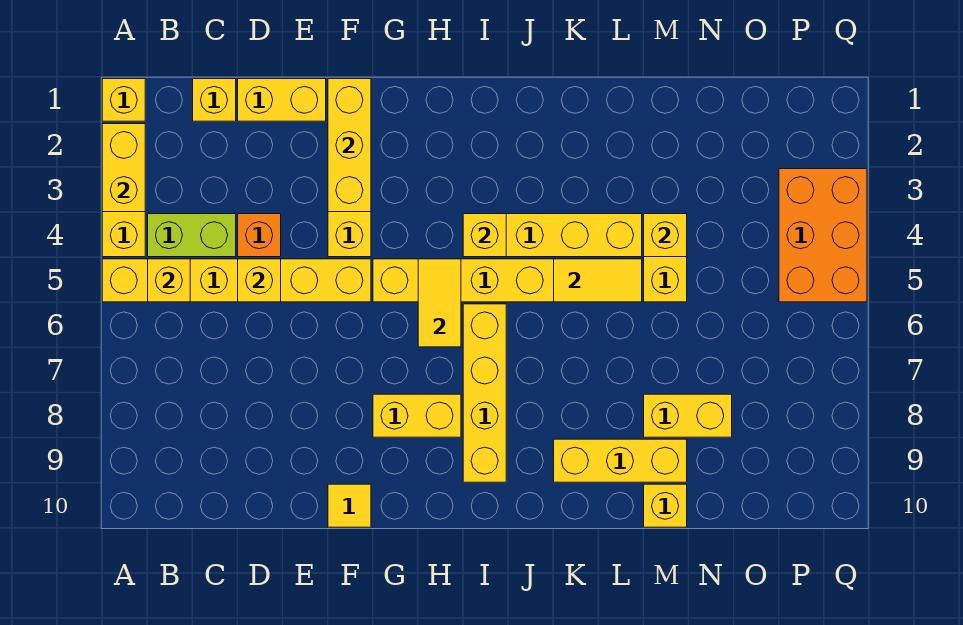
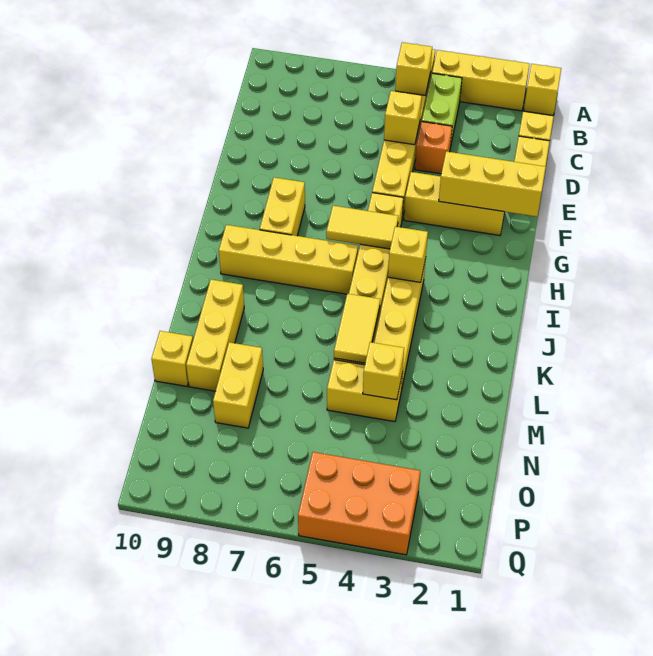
yellow brick A2:A3 level 2 -> none
yellow tile F10 level 1 -> none

